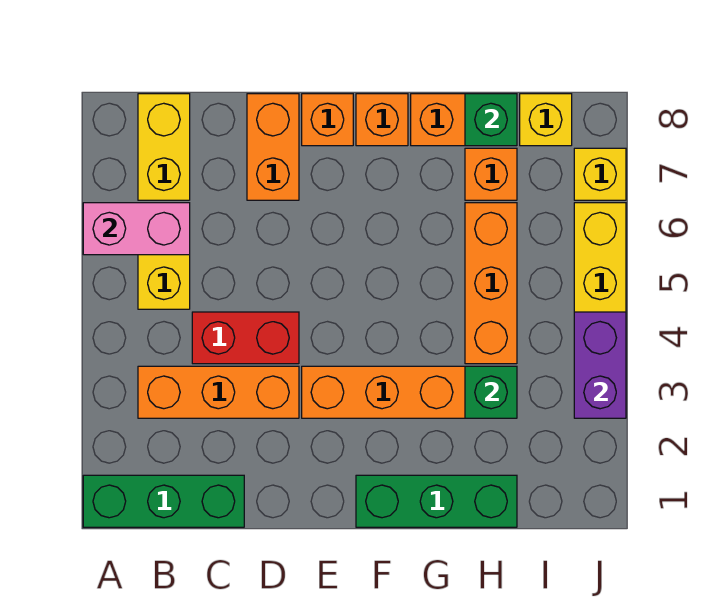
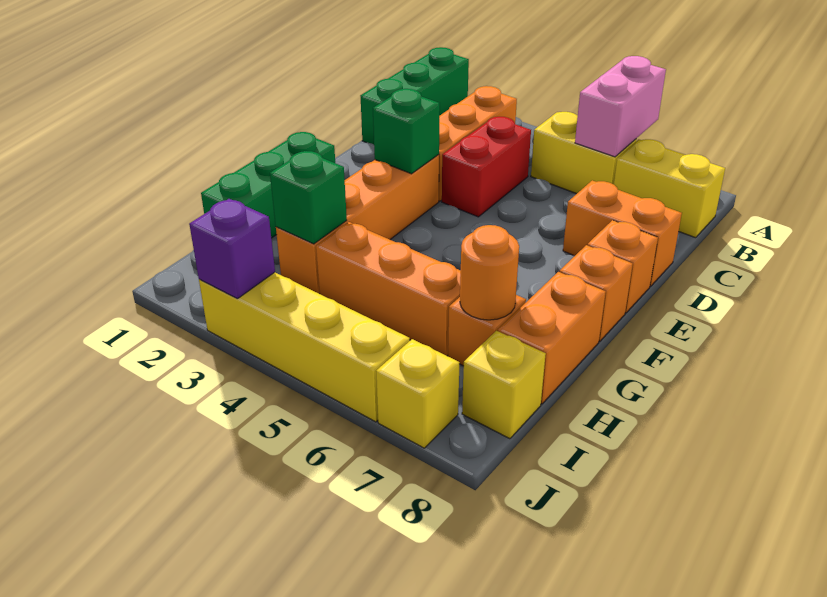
none -> orange round brick H7 level 2
green brick H8 level 2 -> green brick E3 level 2
purple brick J3:J4 level 2 -> purple brick J3 level 2

